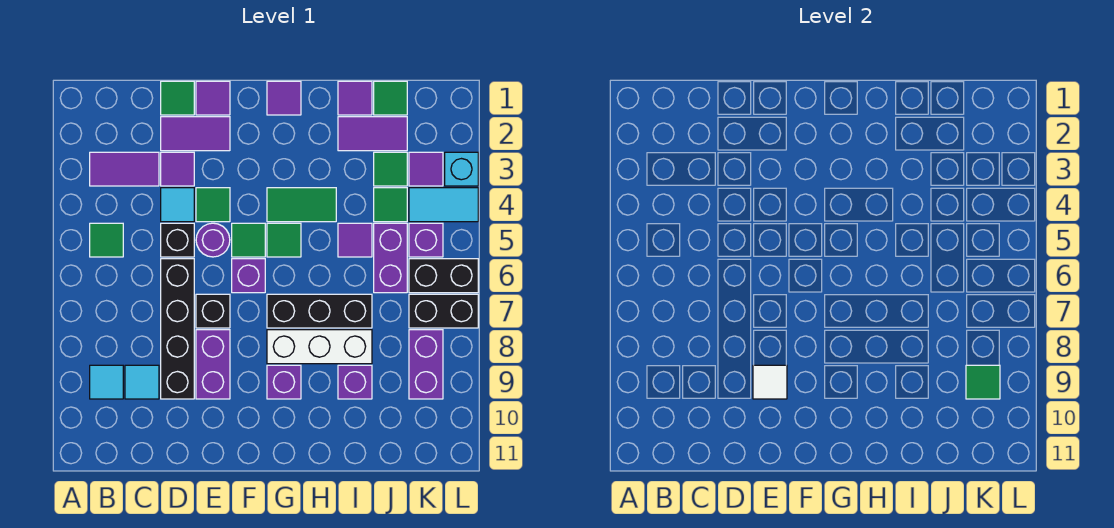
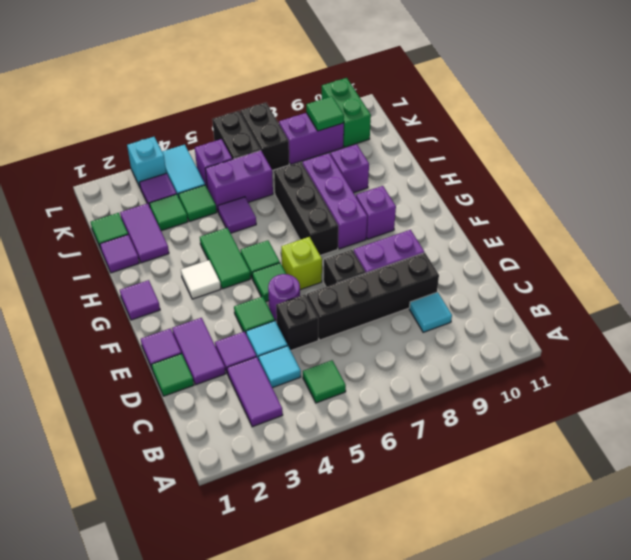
cyan tile B9 level 1 -> cyan tile C4 level 1
white tile E9 level 2 -> white tile G3 level 1
purple brick F6 level 1 -> lime brick F6 level 1
white brick G8:I8 level 1 -> purple brick G8:I8 level 1
none -> green brick K10:L10 level 1

